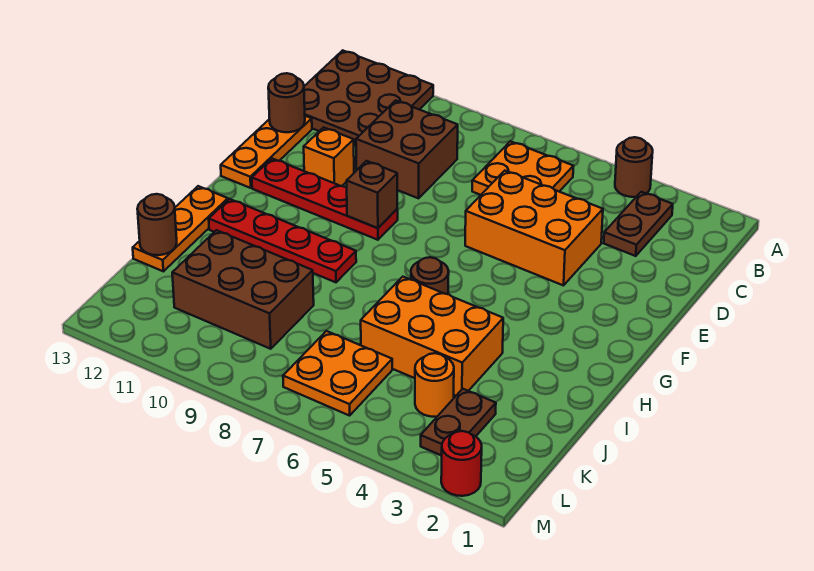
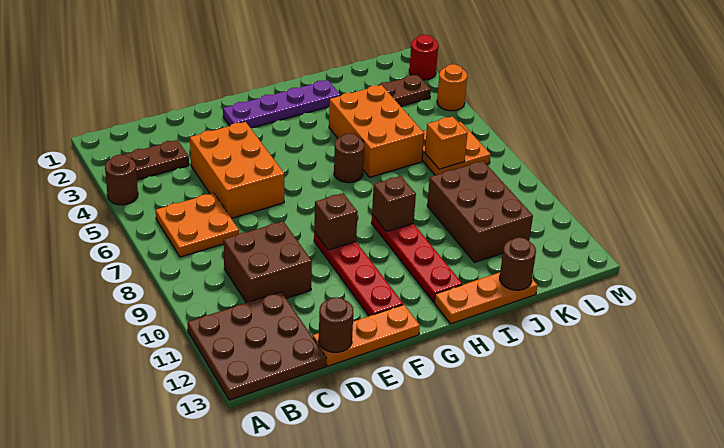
orange brick E11 level 1 -> orange brick K7 level 2
none -> purple plate F2:I2 level 1
none -> brown brick H9 level 2
orange round brick K4 level 1 -> orange round brick M4 level 1

